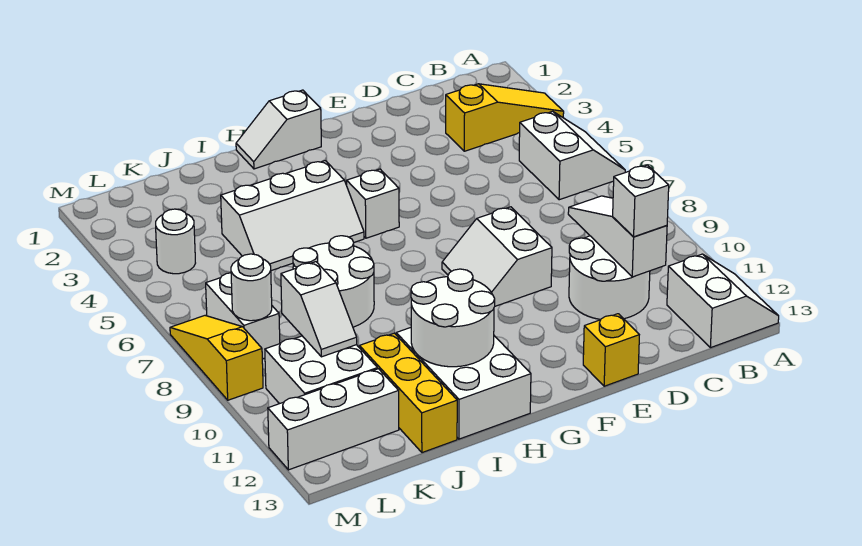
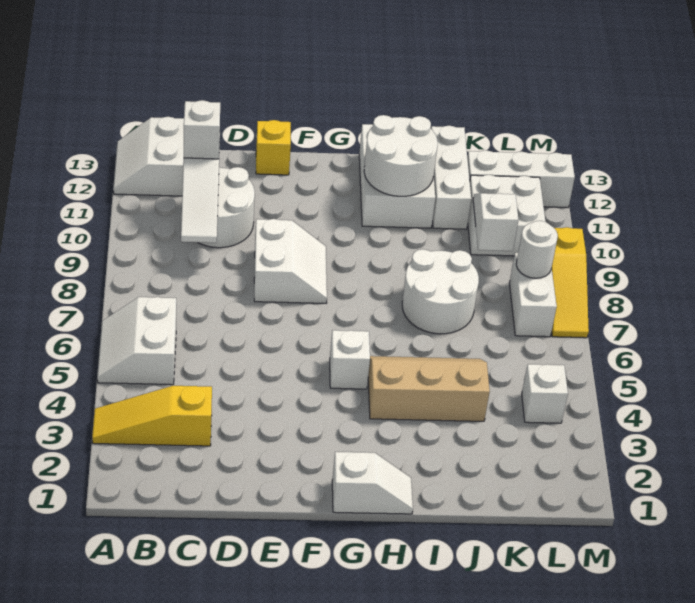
white slope H4:J5 level 1 top 4 -> tan slope H4:J5 level 1 top 4
yellow brick J11:J13 level 1 -> white brick J11:J13 level 1
white round brick L4 level 1 -> white brick L4 level 1

